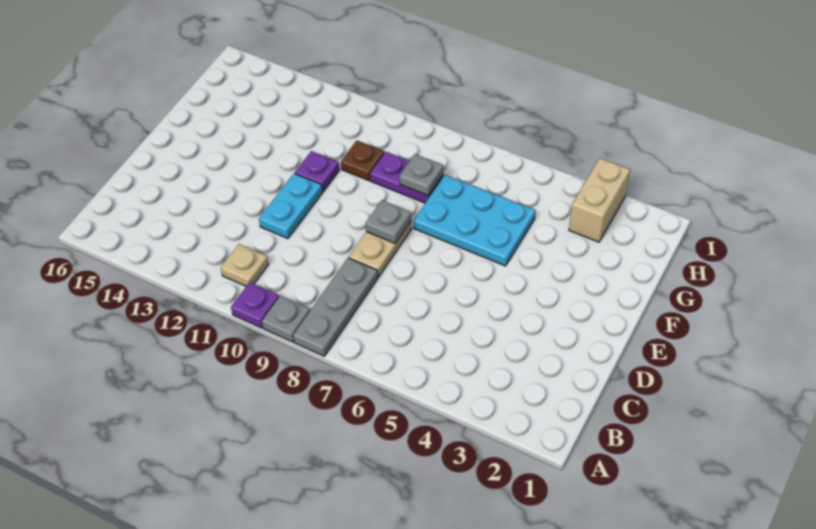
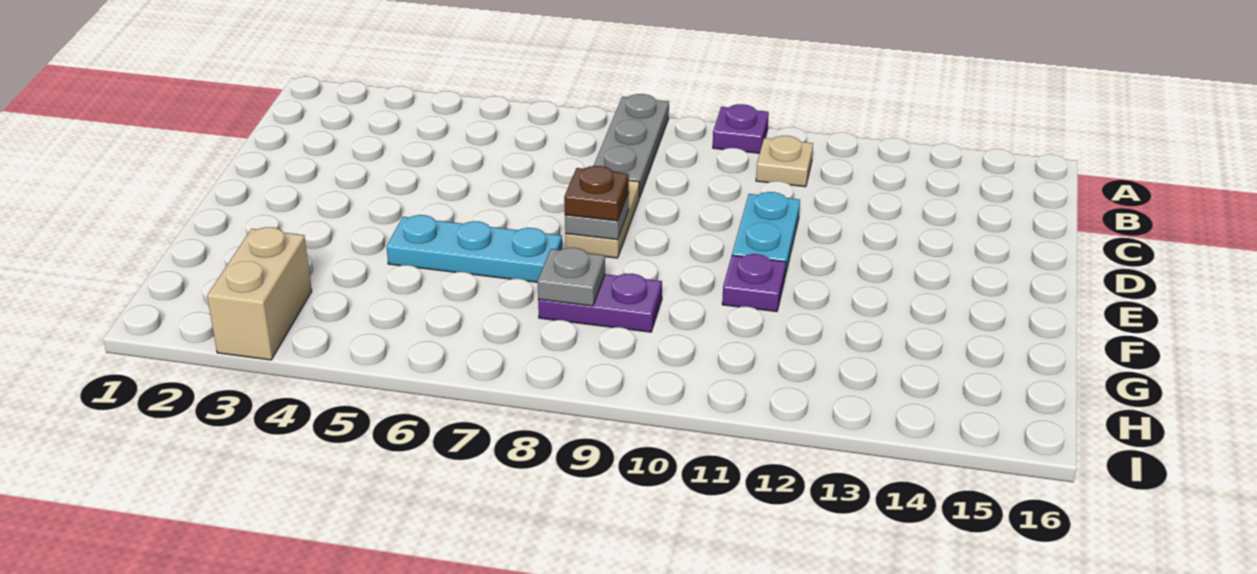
grey plate A9 level 1 -> none
cyan plate F5:G7 level 1 -> cyan plate F5:F7 level 1
brown plate G10 level 1 -> brown plate E8 level 3

